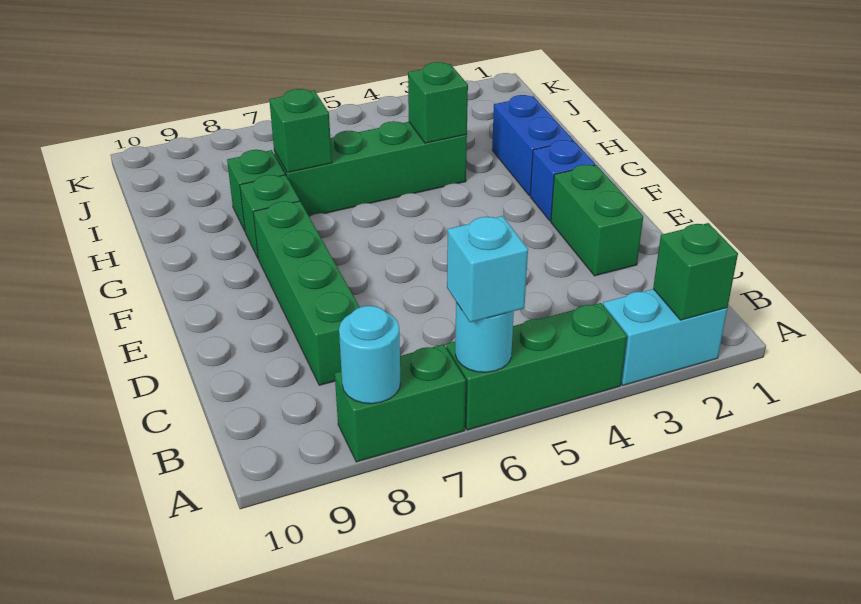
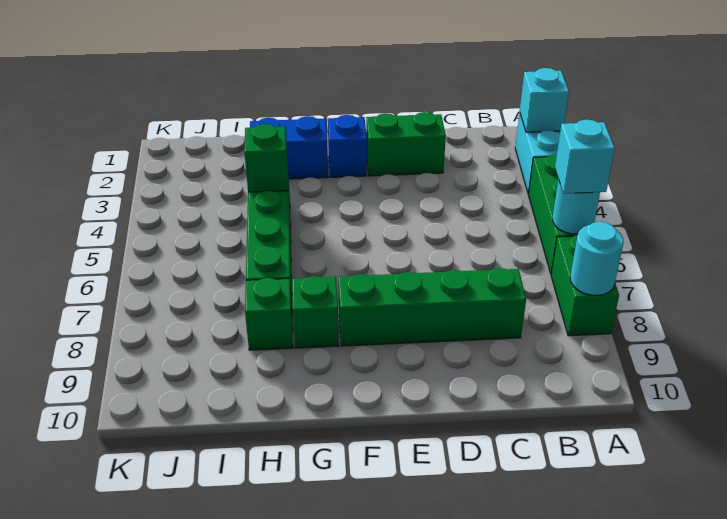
green brick A2 level 2 -> cyan brick A2 level 2
green brick H7 level 2 -> none

